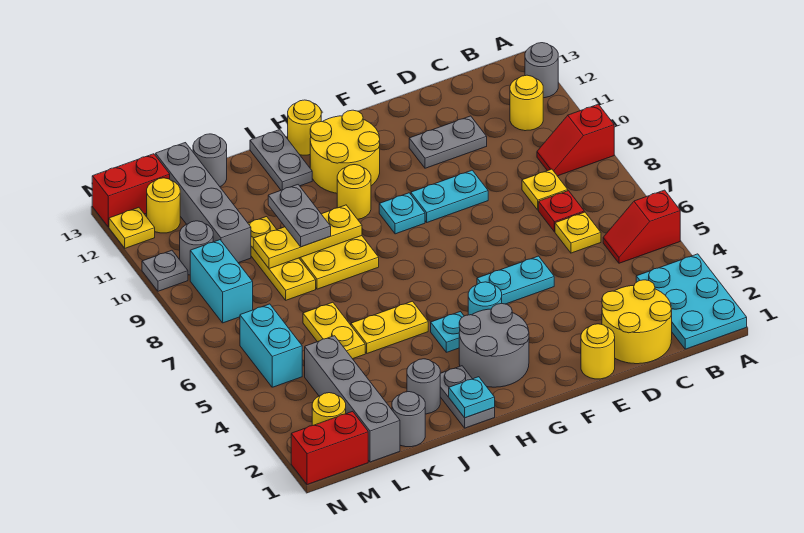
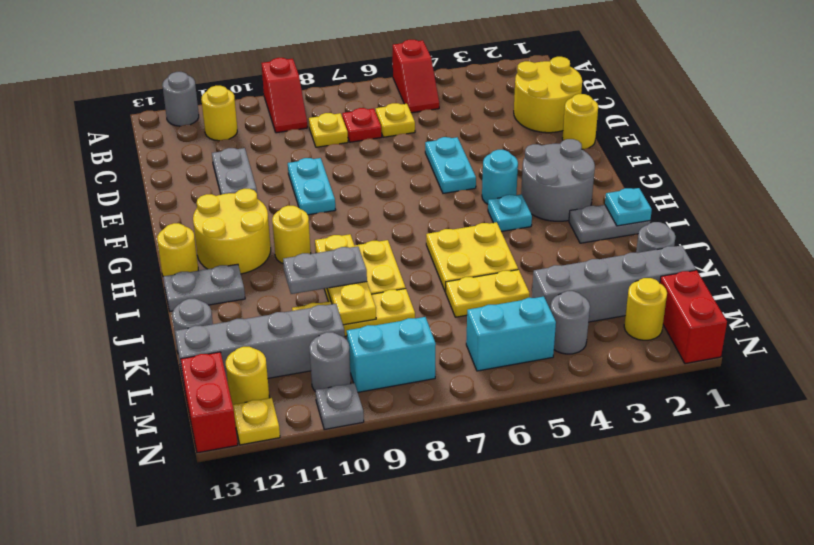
cyan plate A1:B3 level 1 -> none
cyan plate G9 level 1 -> none
yellow plate I5:J5 level 1 -> yellow plate I5:J6 level 1
grey round brick J2 level 1 -> grey round brick M4 level 1

